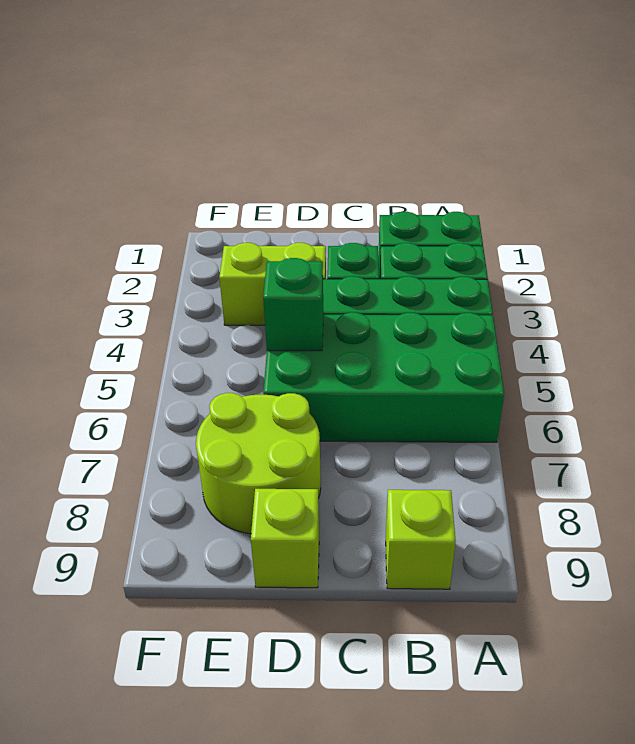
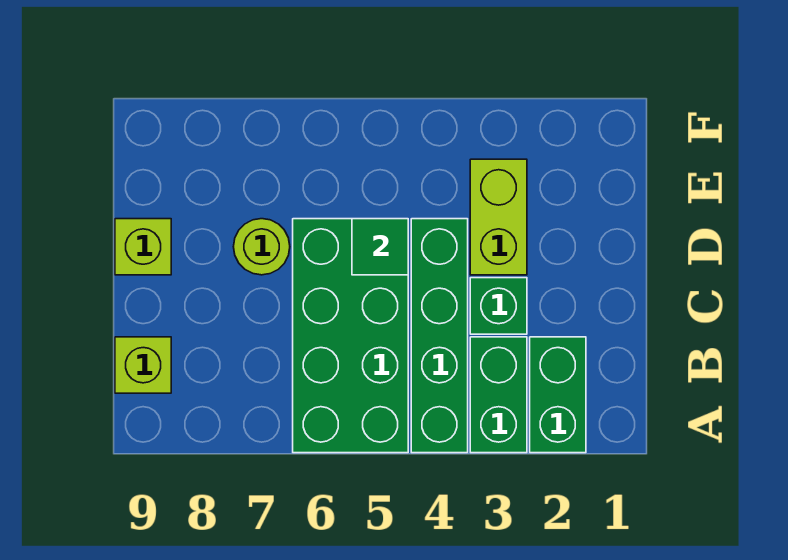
green brick D5 level 2 -> green tile D5 level 2
lime round brick D7:E8 level 1 -> lime round brick D7 level 1

